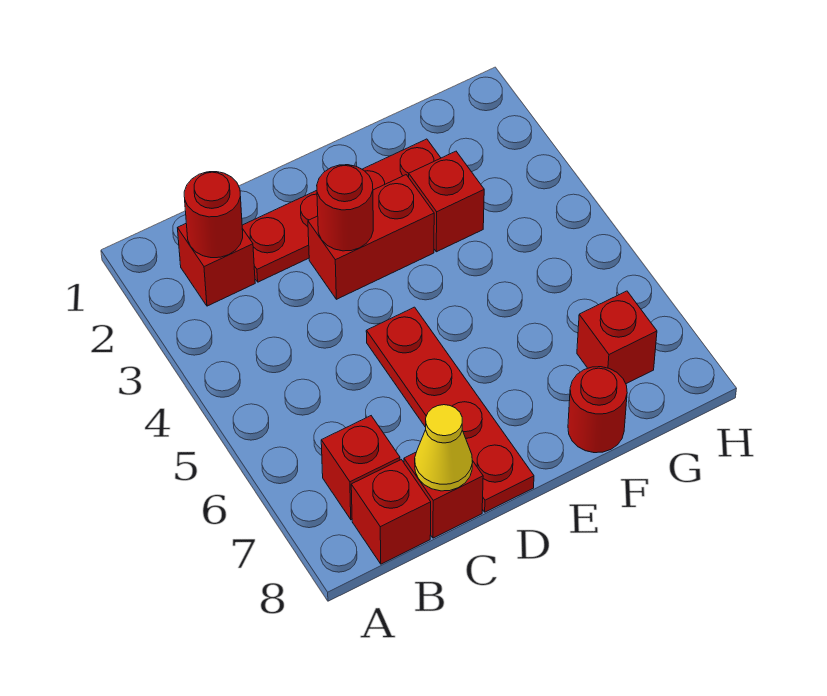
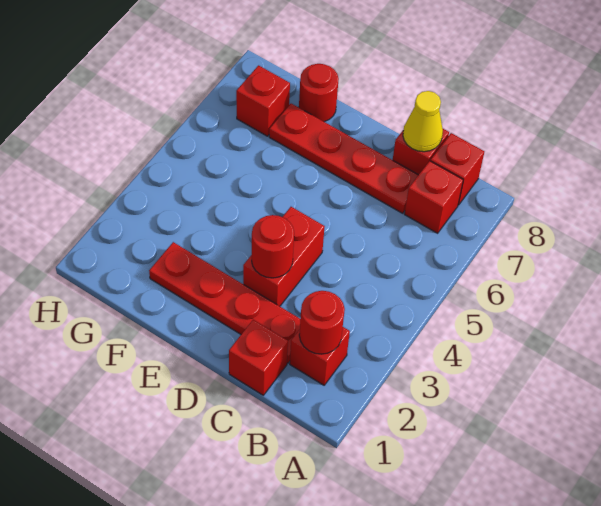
red brick D3:E3 level 1 -> red brick D3:D4 level 1
red plate D5:D8 level 1 -> red plate C7:F7 level 1
red brick F3 level 1 -> red brick C1 level 1

